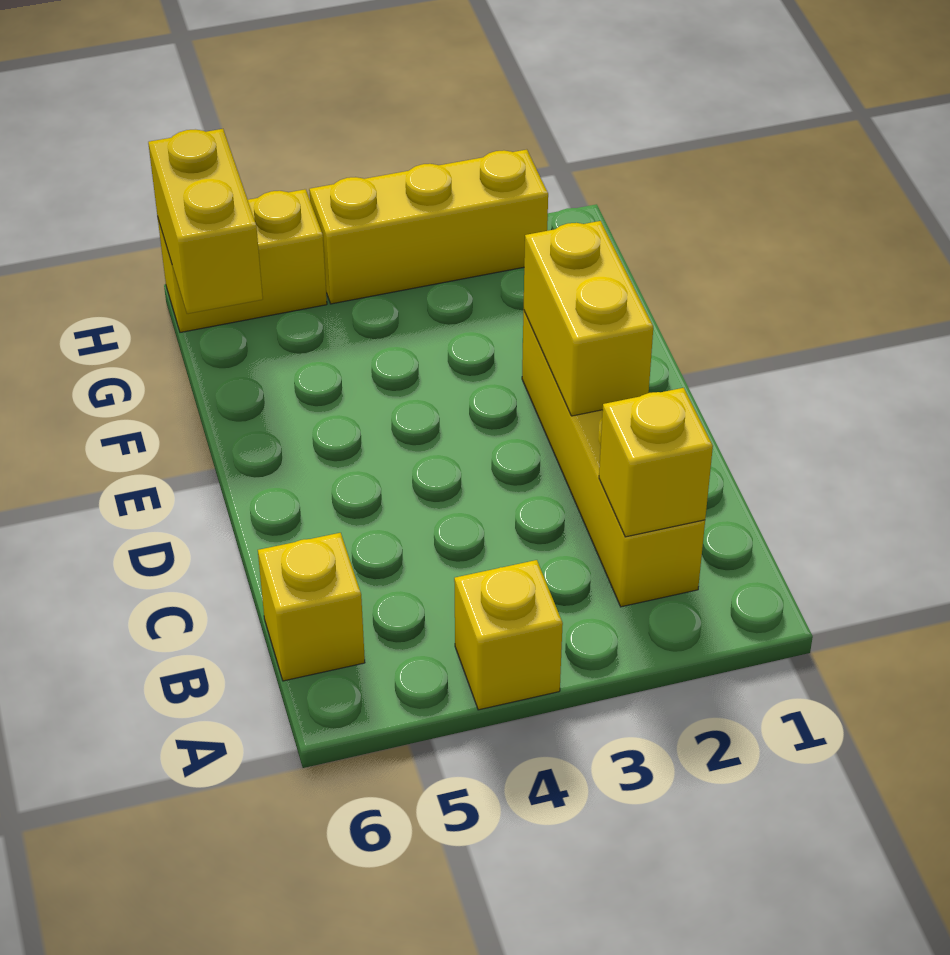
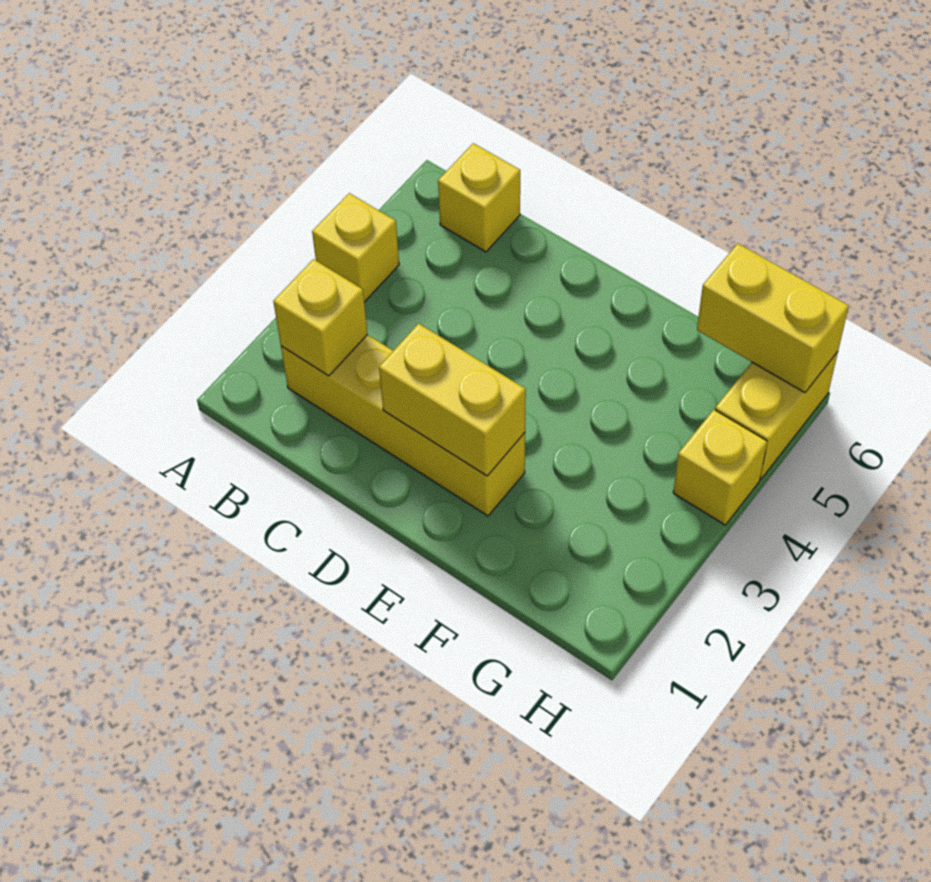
yellow brick H2:H4 level 1 -> yellow brick H4 level 1

